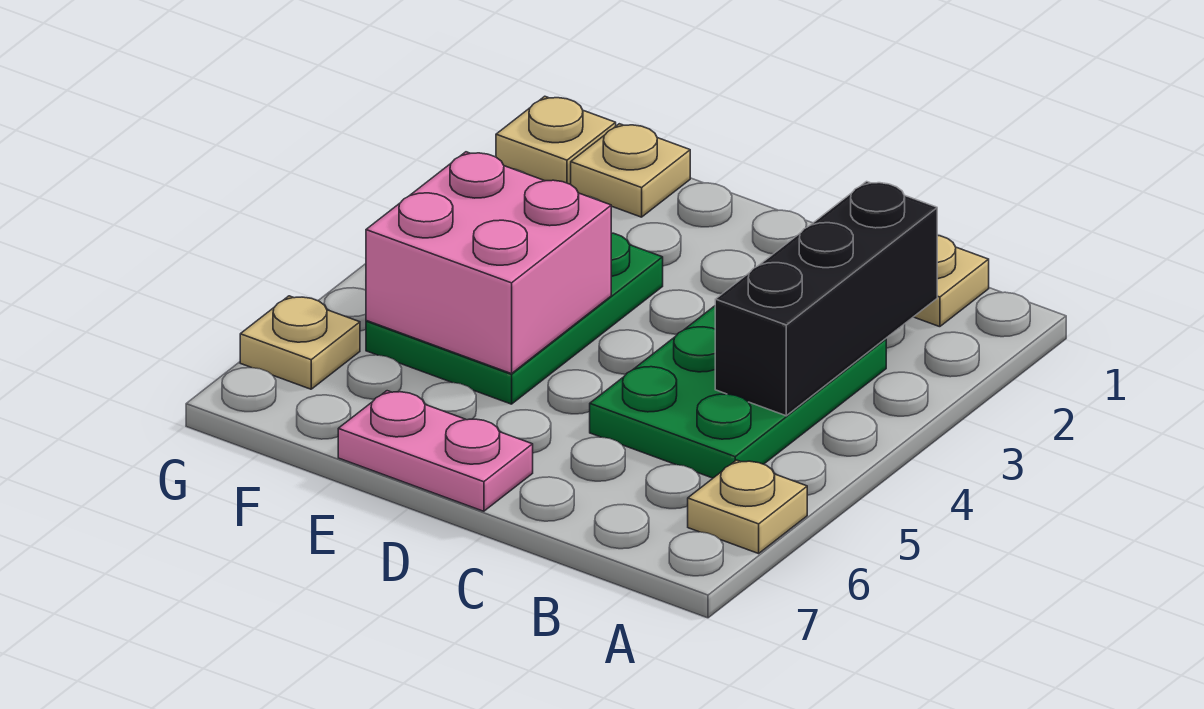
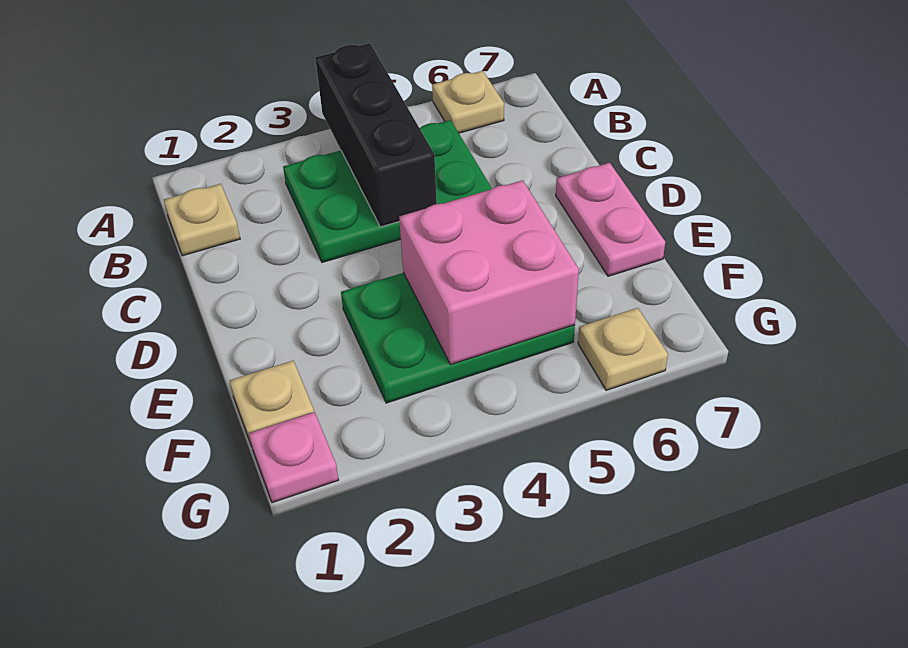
black brick B2:B4 level 2 -> black brick A4:C4 level 2
tan plate G1 level 1 -> pink plate G1 level 1

